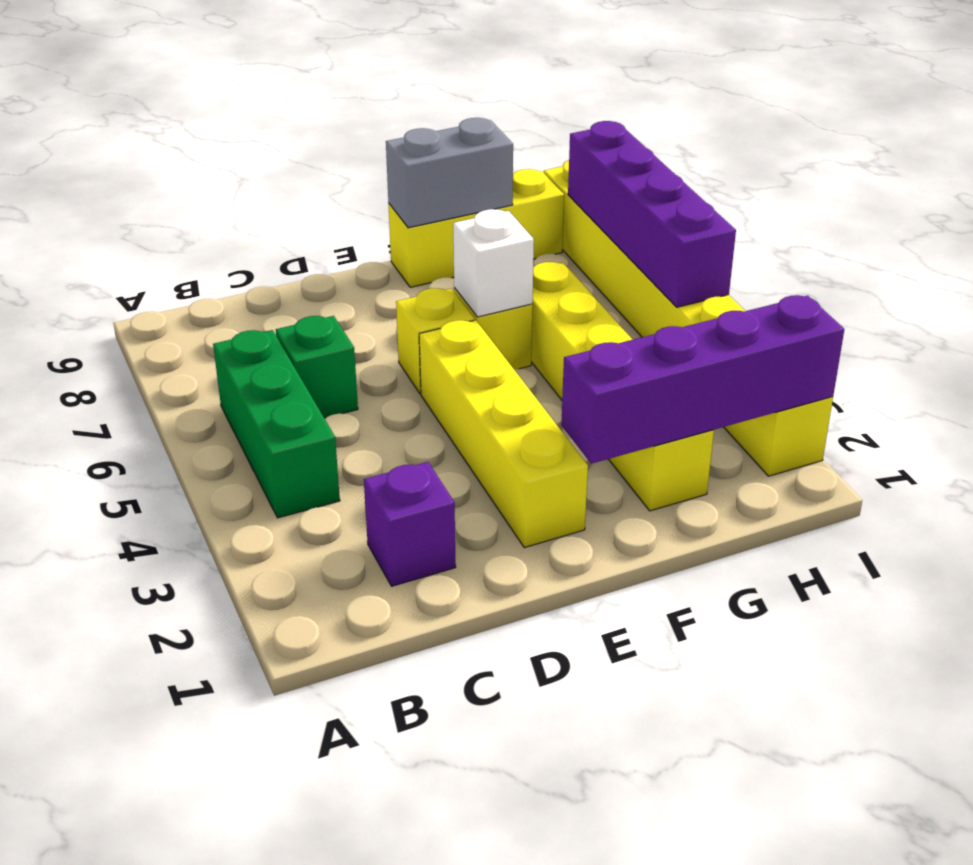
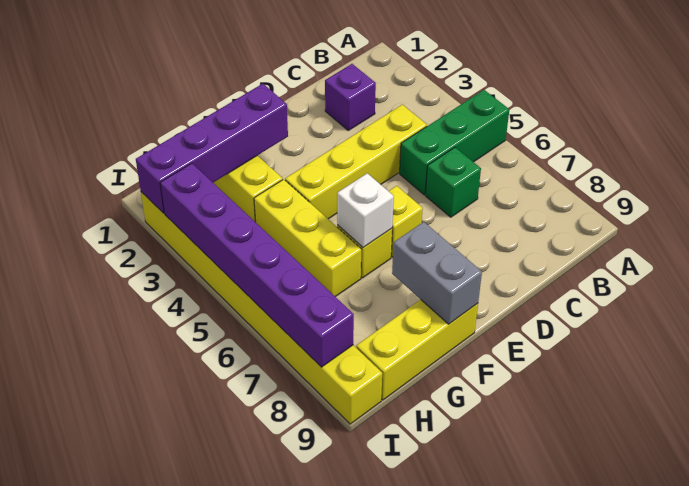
green brick B4:B6 level 1 -> green brick A5:C5 level 1
yellow brick E2:E5 level 1 -> yellow brick C4:F4 level 1
grey brick F9:G9 level 2 -> grey brick F8:F9 level 2
purple brick I5:I8 level 2 -> purple brick I3:I8 level 2

